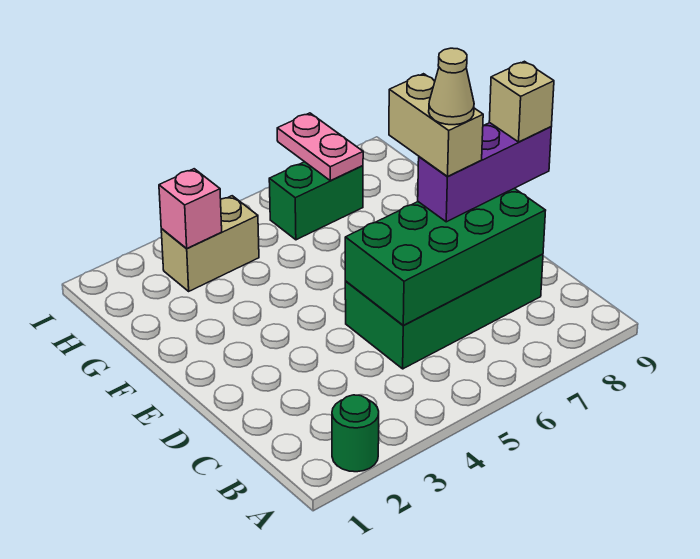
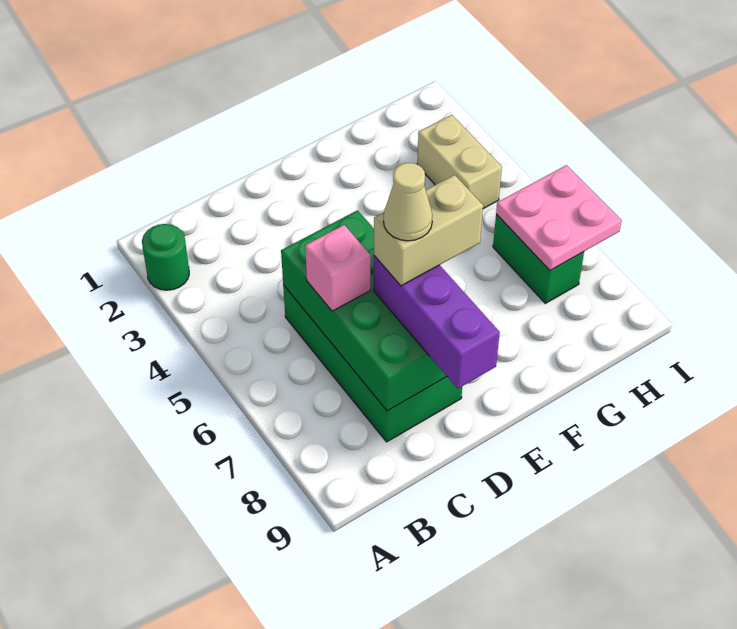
tan brick D9 level 4 -> none
pink brick H3 level 2 -> pink brick C6 level 3
pink plate H7:I7 level 2 -> pink plate H6:I7 level 2

